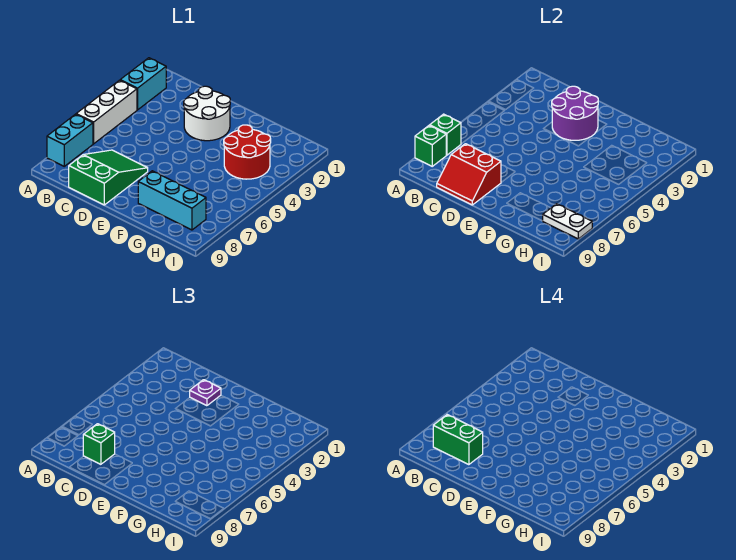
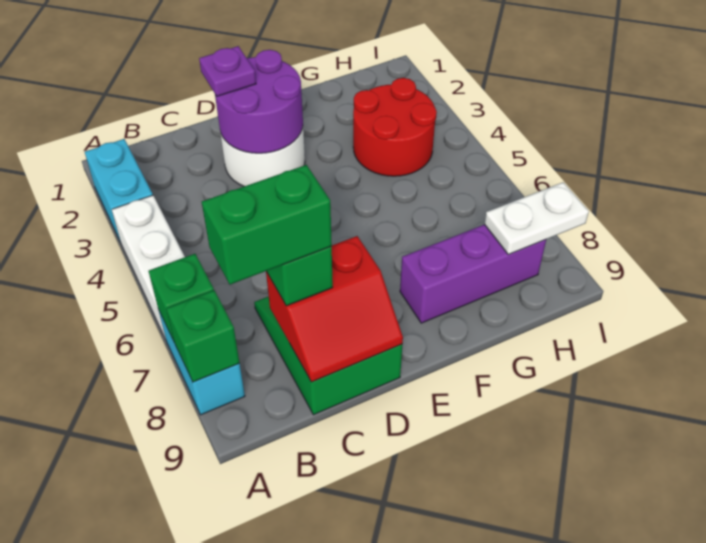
cyan brick F8:H8 level 1 -> purple brick F8:H8 level 1

